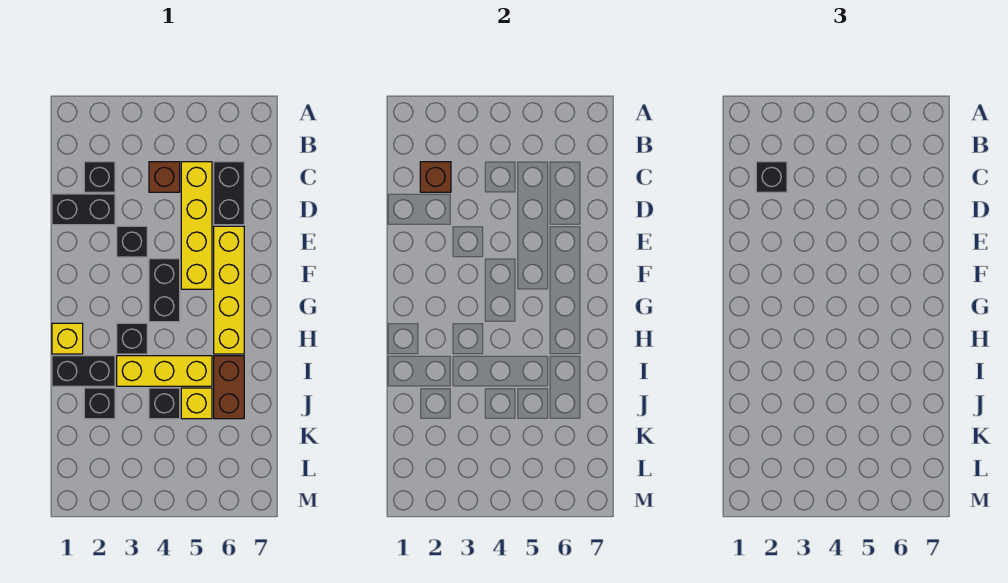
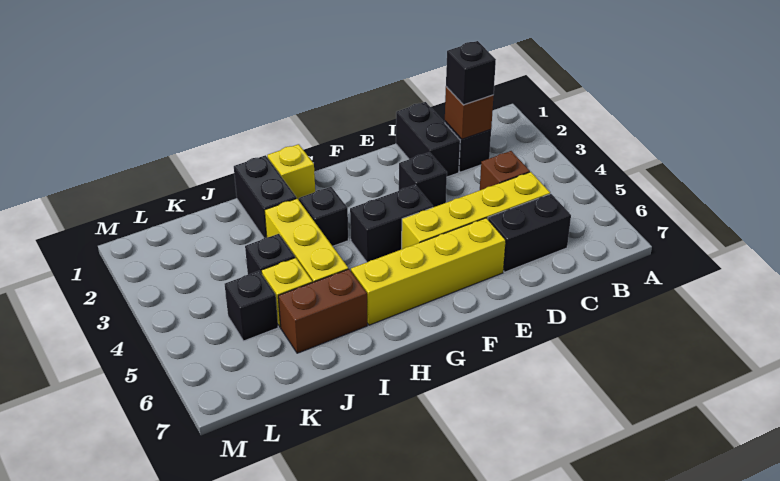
black brick J2 level 1 -> black brick K5 level 1

